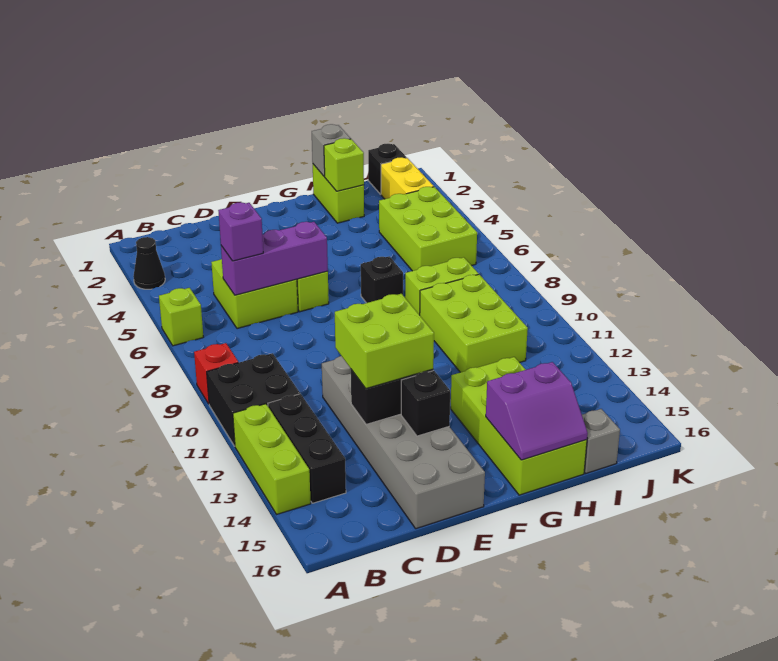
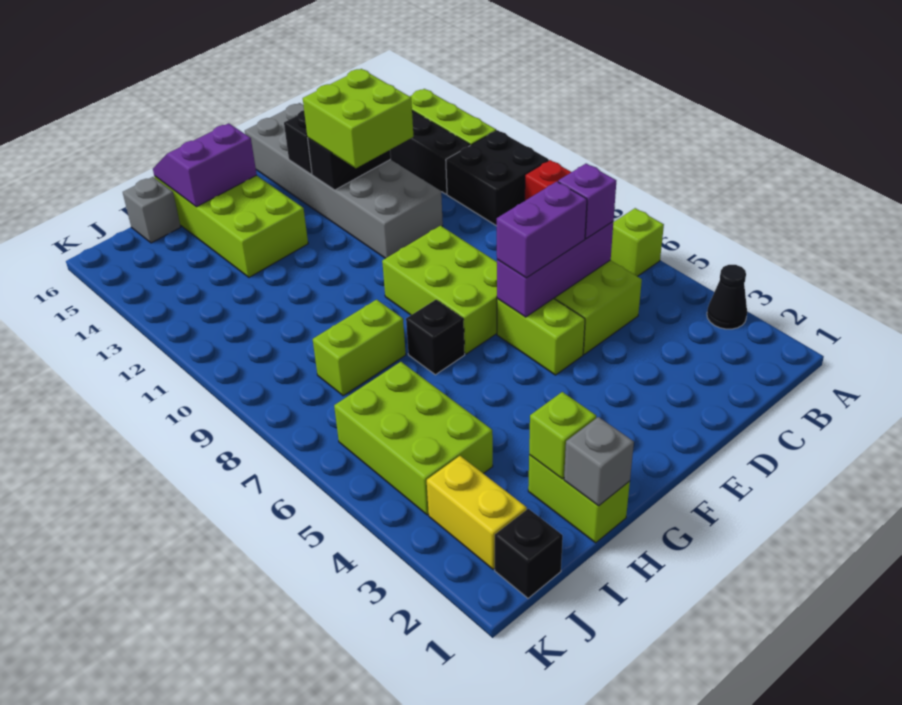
none -> purple brick D6:E6 level 3
lime brick H9:I11 level 1 -> lime brick E7:F9 level 1

